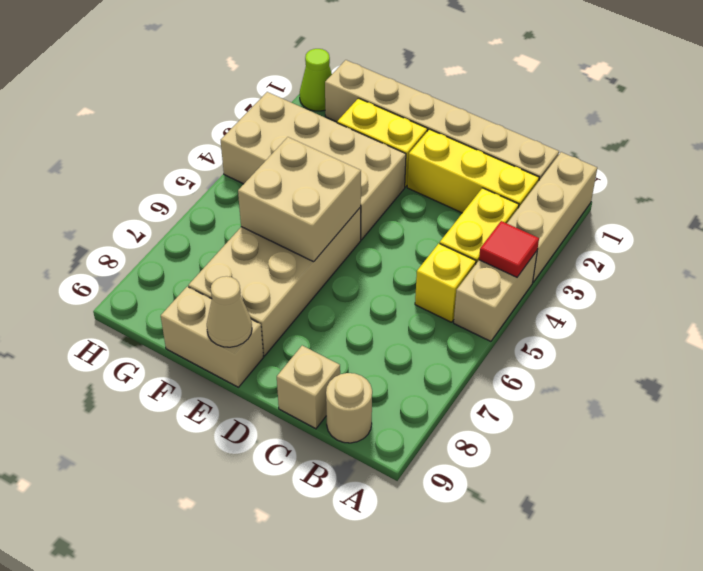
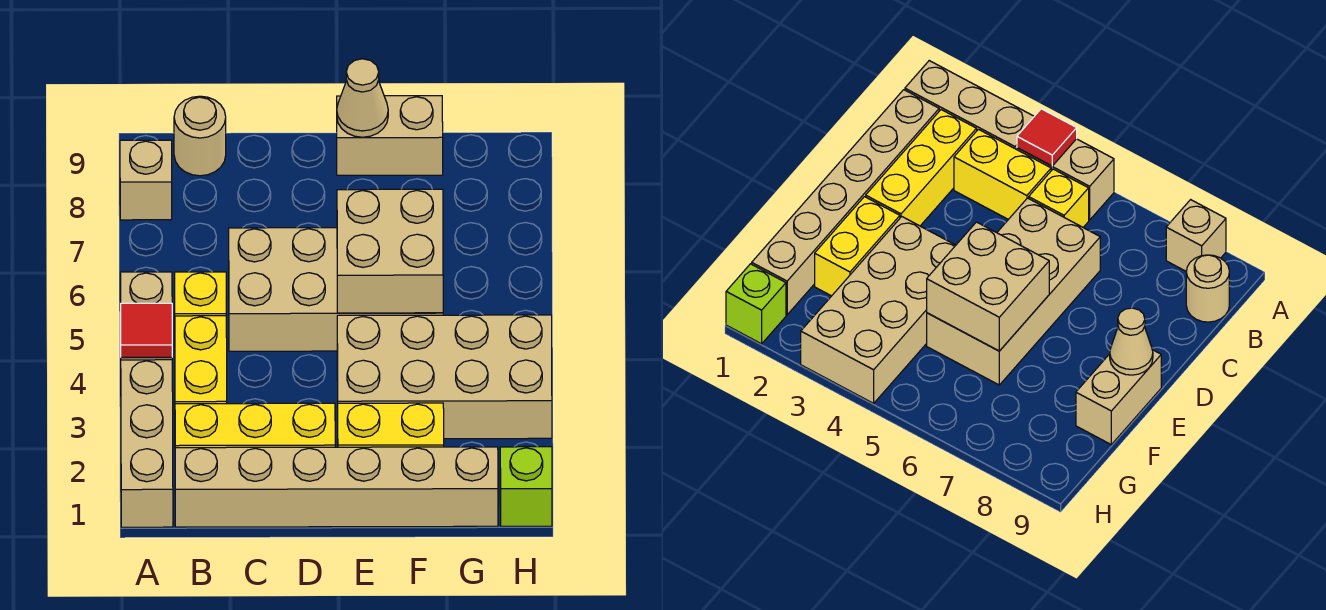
tan brick C9 level 1 -> tan brick A8 level 1
tan brick E5:F8 level 1 -> tan brick C5:F6 level 1
lime cone H1 level 1 -> lime brick H1 level 1

